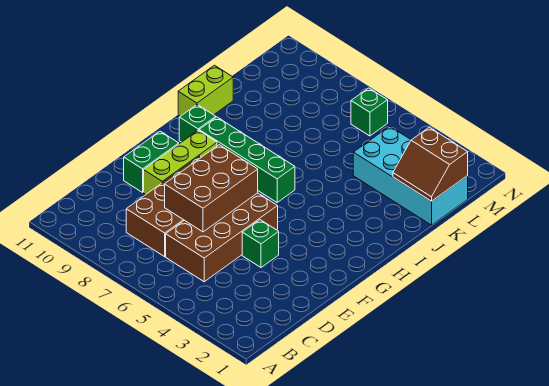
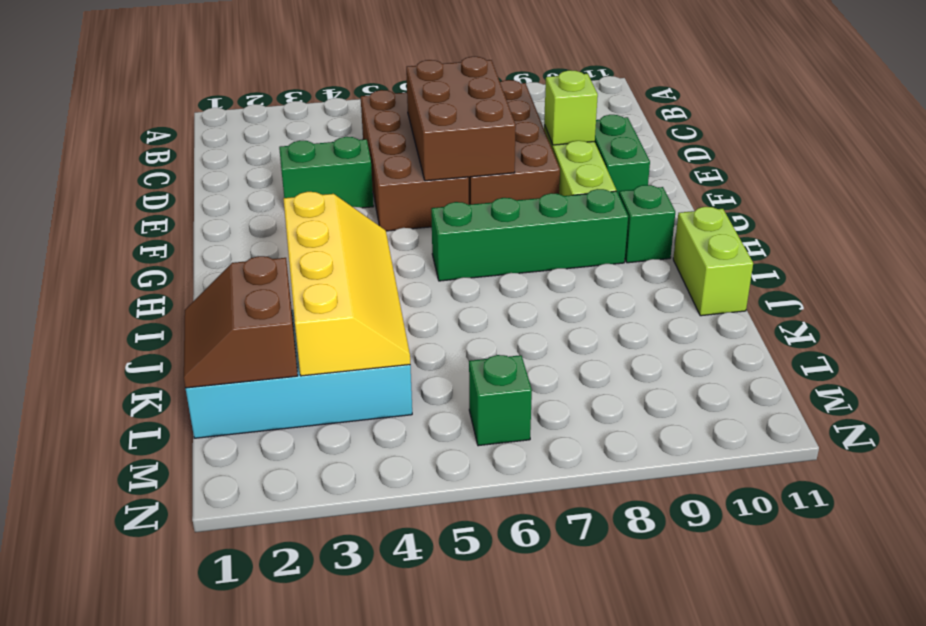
green brick E4 level 1 -> green brick E3:E4 level 1
none -> lime brick E9 level 2
none -> yellow slope I3:L4 level 2 top 3
brown slope K1:L2 level 2 top L -> brown slope K1:L2 level 2 top 2

